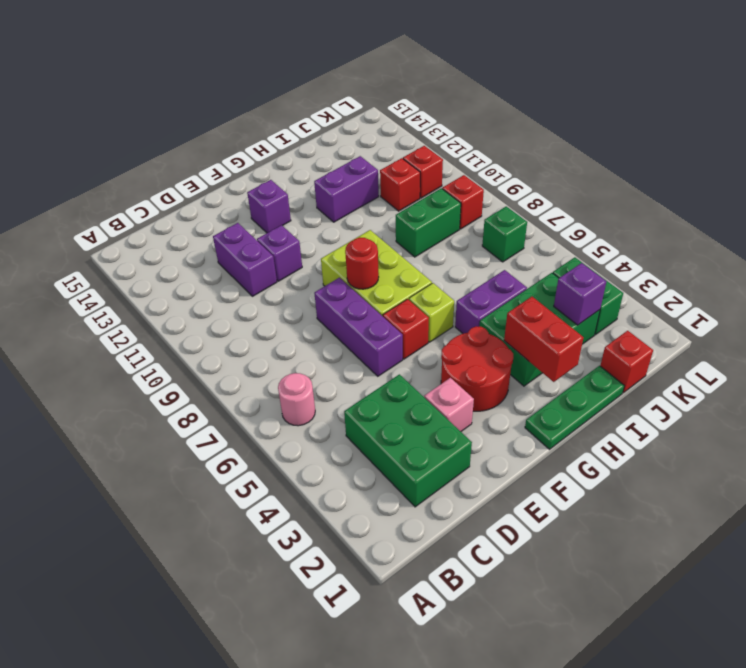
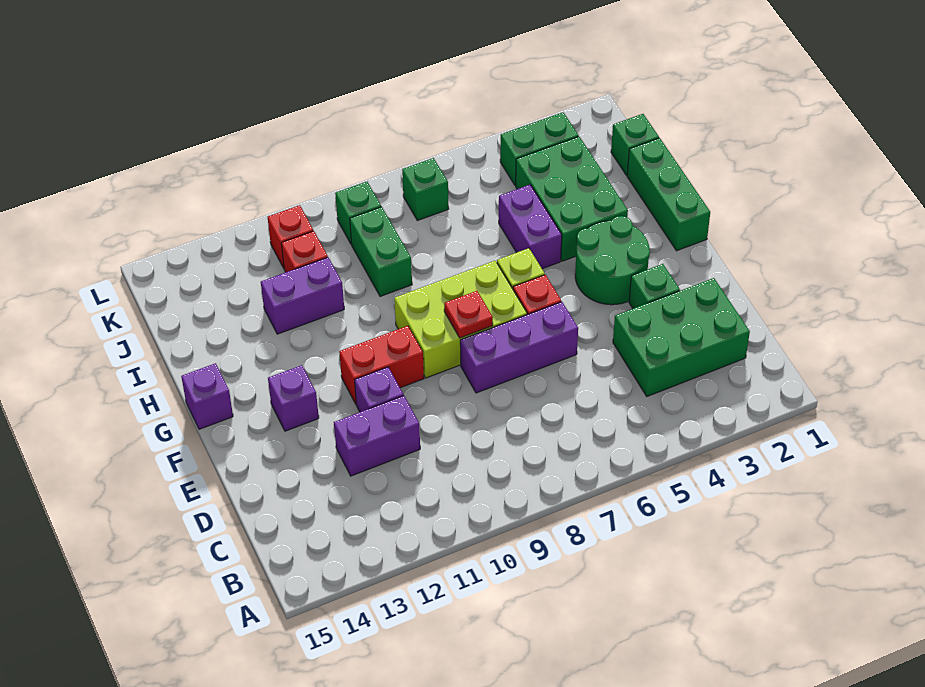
pink round brick B6 level 1 -> none
pink brick E3 level 1 -> green brick E3 level 1
red round brick F3:G4 level 1 -> green round brick F3:G4 level 1
red round brick F8 level 2 -> red plate F8 level 2
green plate G1:I1 level 1 -> green brick G1:I1 level 1
red brick H2:H3 level 2 -> red brick F10:F11 level 1
purple brick H12:I12 level 1 -> purple brick I11:I12 level 1
red brick J1 level 1 -> green brick J1 level 1
purple brick J3 level 2 -> purple brick G15 level 1
red brick K9 level 1 -> green brick K9 level 1

